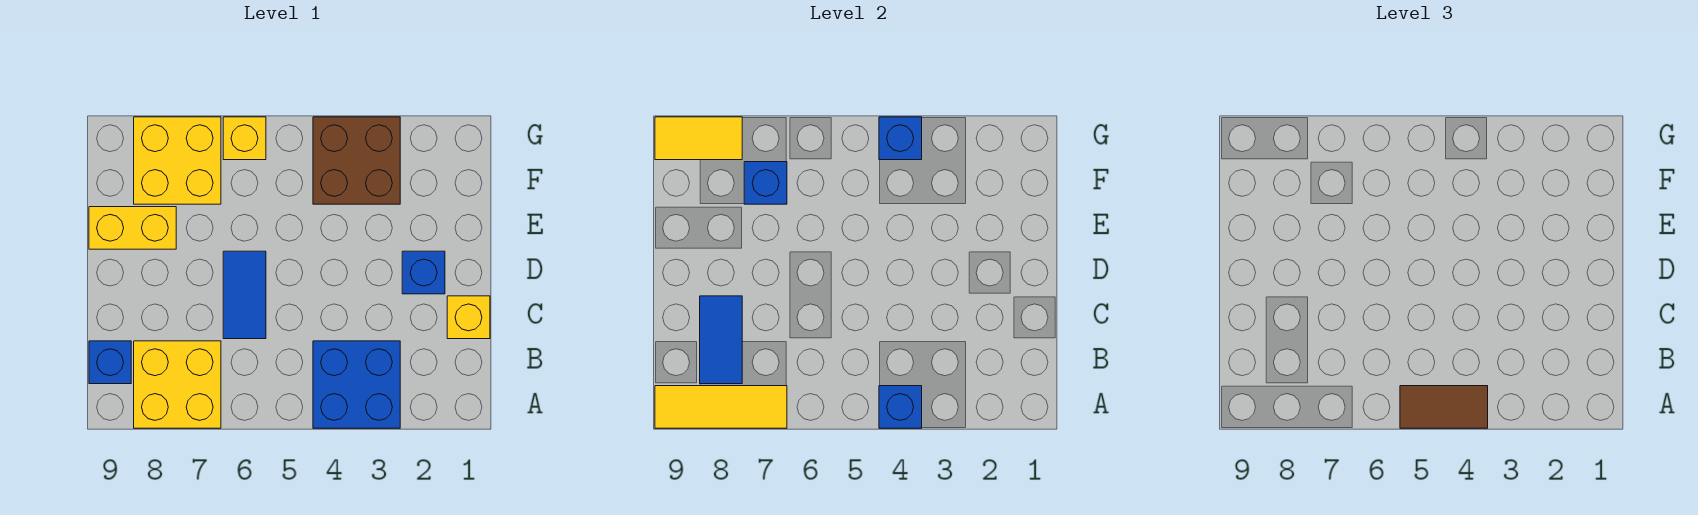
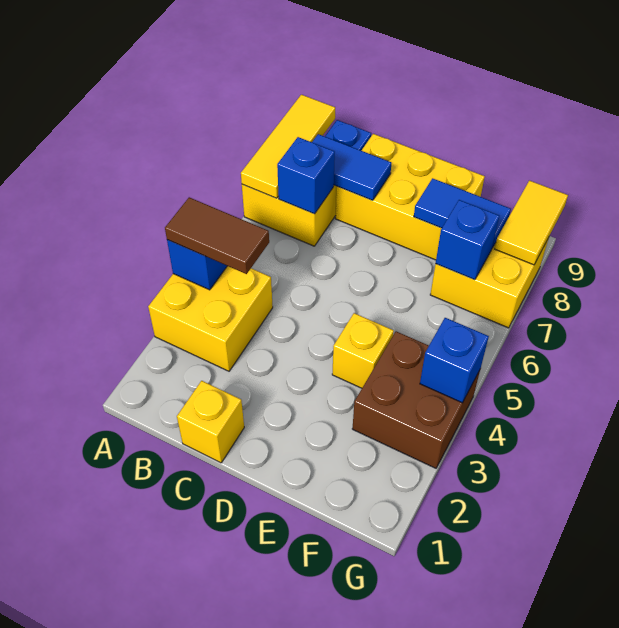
blue brick A3:B4 level 1 -> yellow brick A3:B4 level 1
brown tile A4:A5 level 3 -> brown tile A4:B4 level 3
blue tile C6:D6 level 1 -> blue tile E8:F8 level 2
blue brick D2 level 1 -> blue brick B7 level 2
yellow brick E8:E9 level 1 -> yellow brick C8:E9 level 1
yellow brick G6 level 1 -> yellow brick E4 level 1

